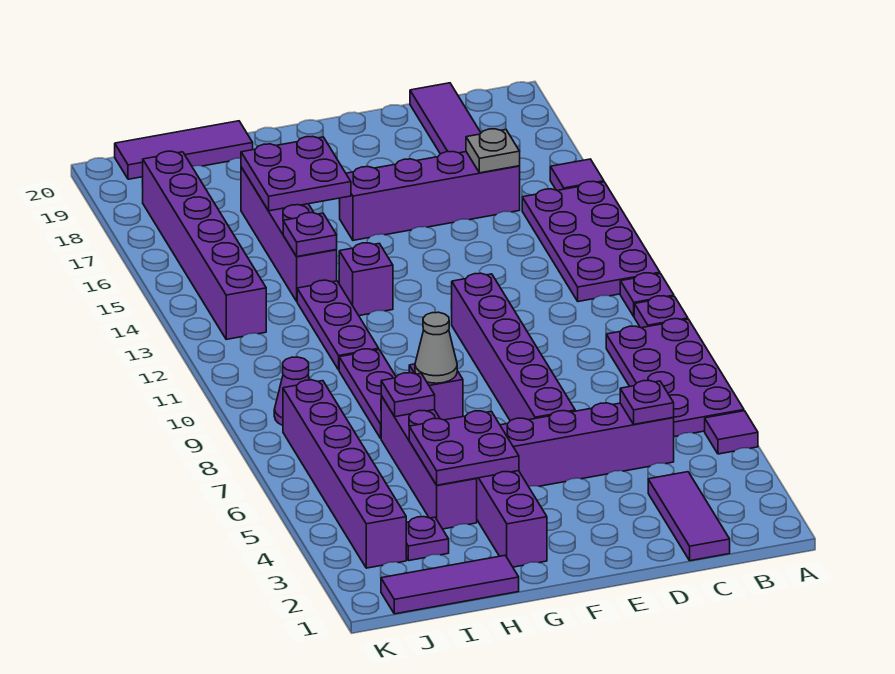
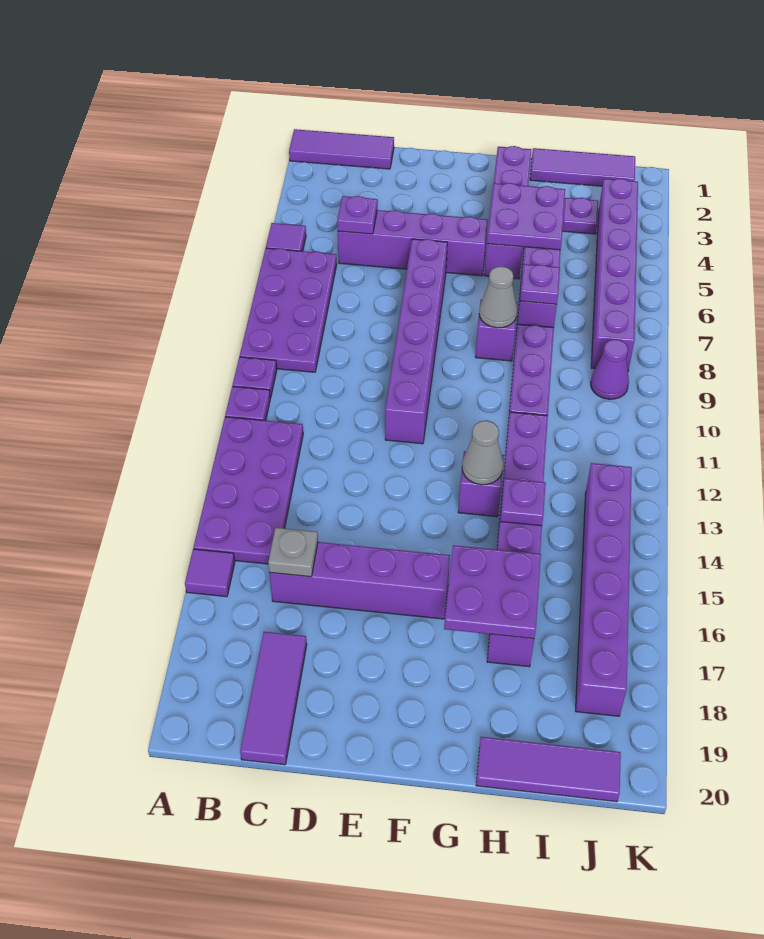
purple tile C1:C3 level 1 -> purple tile A1:C1 level 1
none -> grey cone G13 level 2

